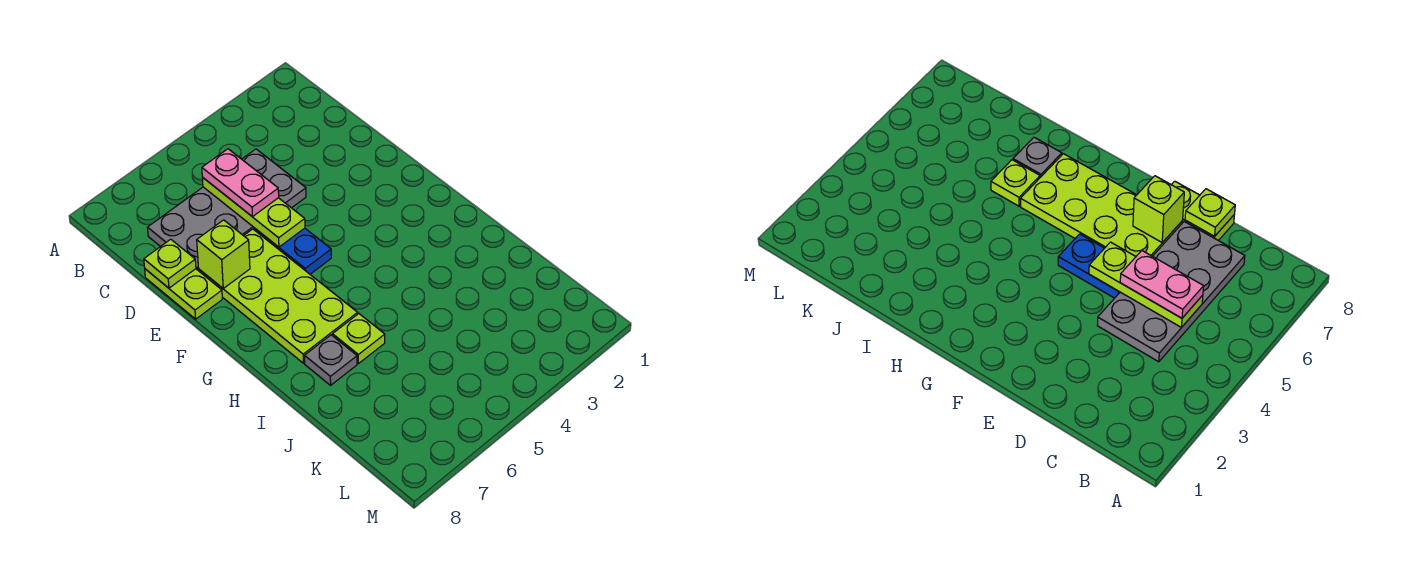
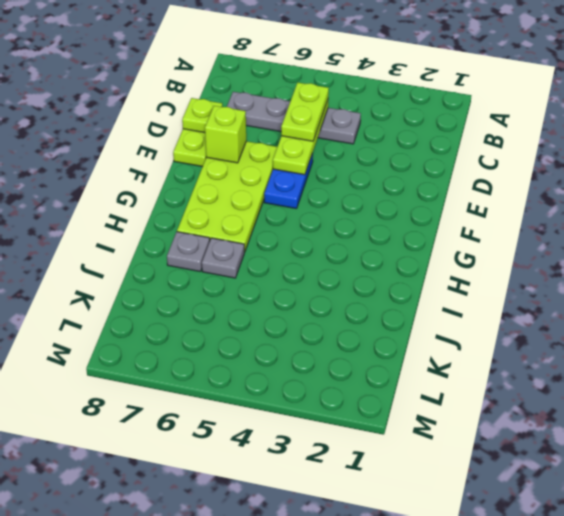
grey plate C4:D7 level 1 -> grey plate C4:C7 level 1
pink plate C5:D5 level 3 -> lime plate C5:D5 level 3
lime plate I6 level 1 -> grey plate I6 level 1

